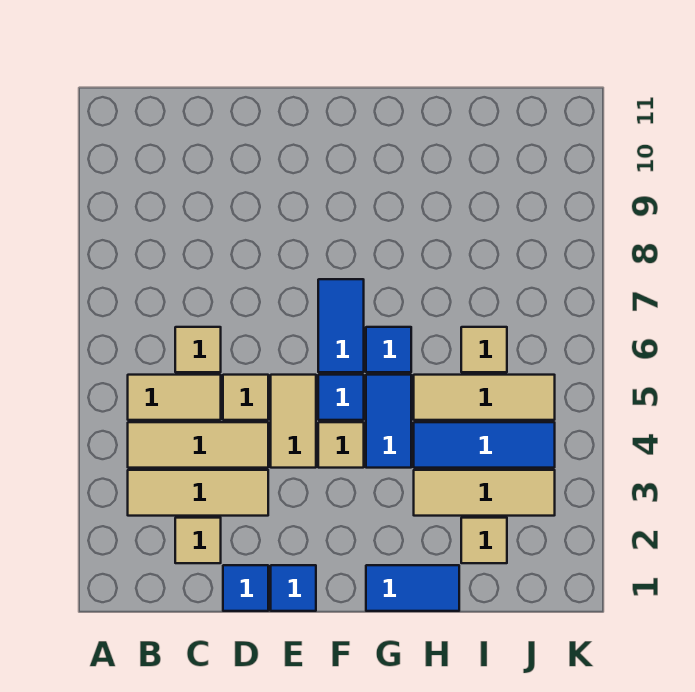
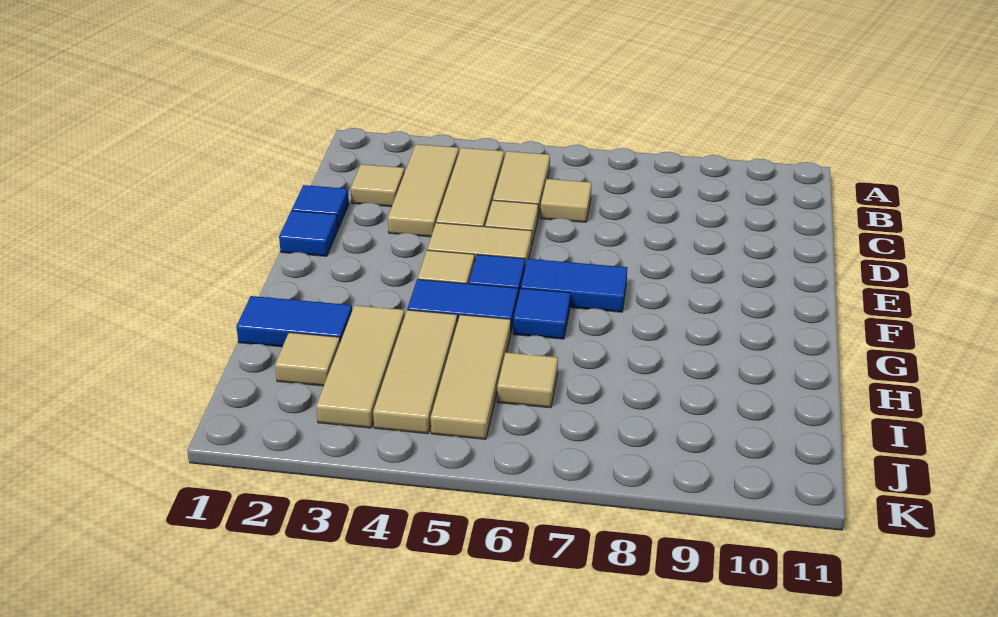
blue tile G1:H1 level 1 -> blue tile H1:H2 level 1
blue tile H4:J4 level 1 -> tan tile H4:J4 level 1

